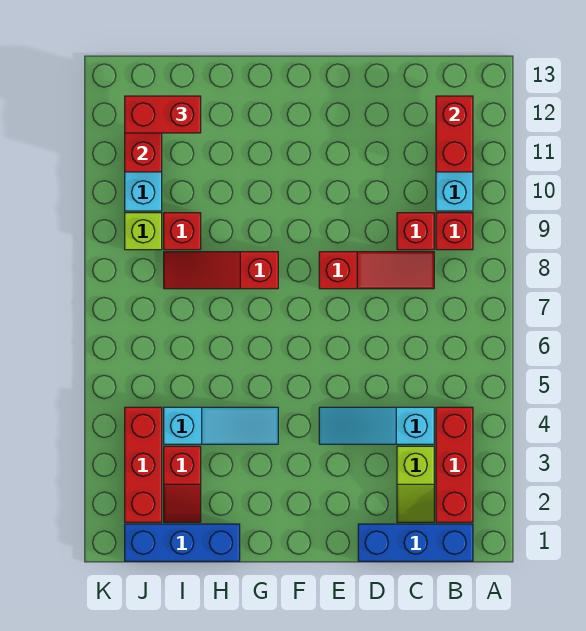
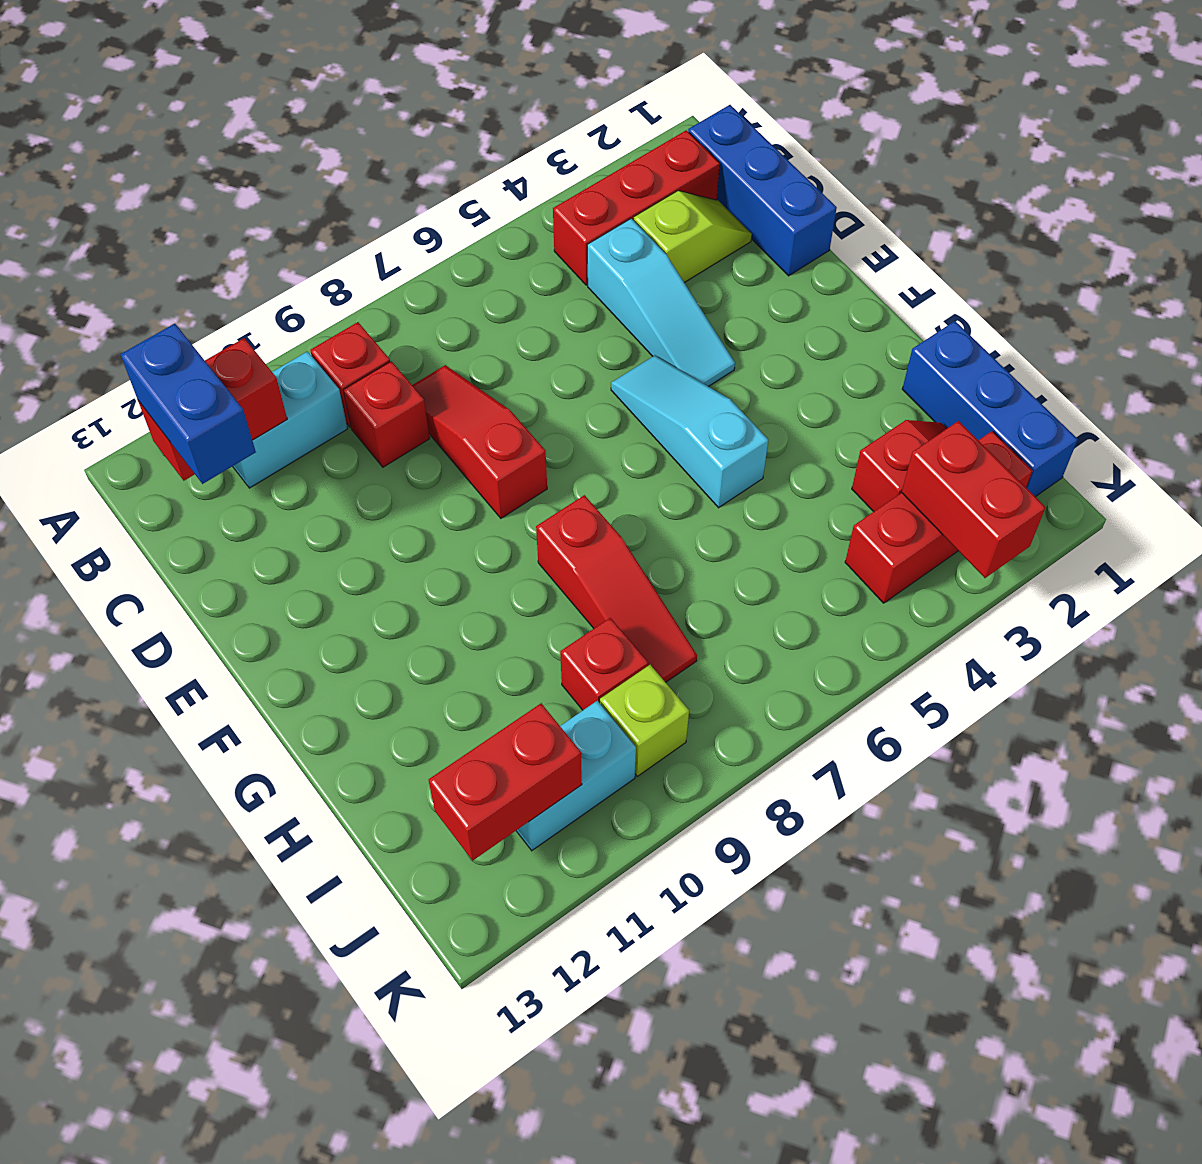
none -> blue brick B12:C12 level 3
cyan slope G4:I4 level 1 top I -> cyan slope E5:G5 level 1 top G
red brick I12:J12 level 3 -> red brick J3:K3 level 2

